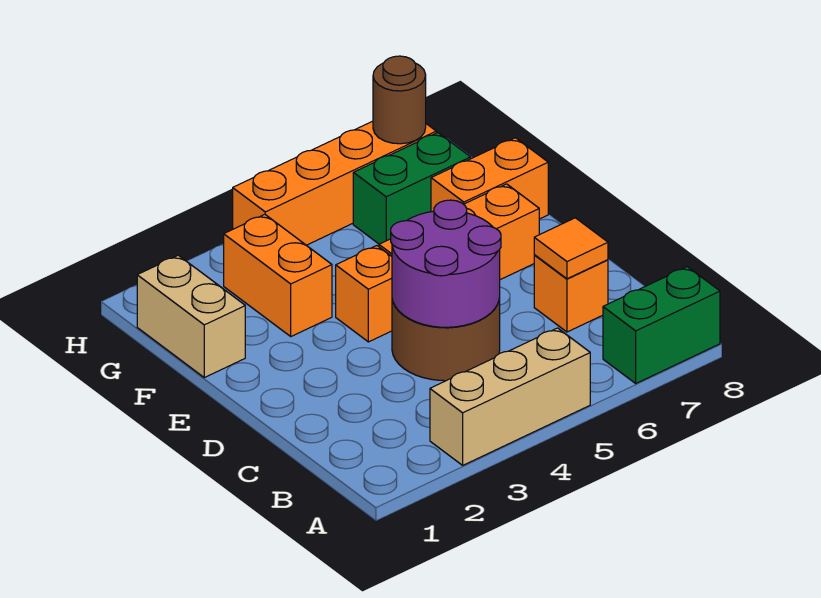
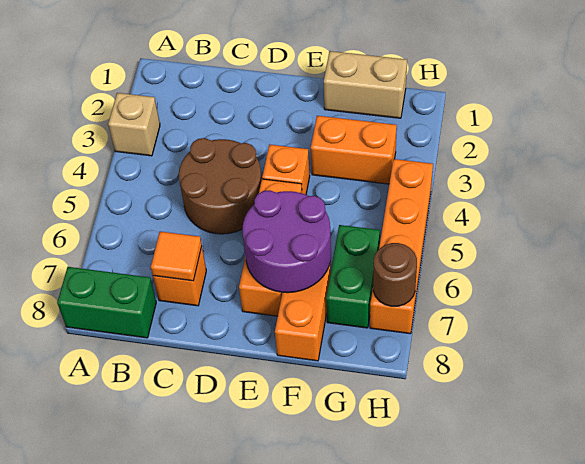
tan brick A3:A5 level 1 -> tan brick A3 level 1
green brick A7:A8 level 1 -> green brick A8:B8 level 1
purple round brick C4:D5 level 2 -> purple round brick E6:F7 level 2

